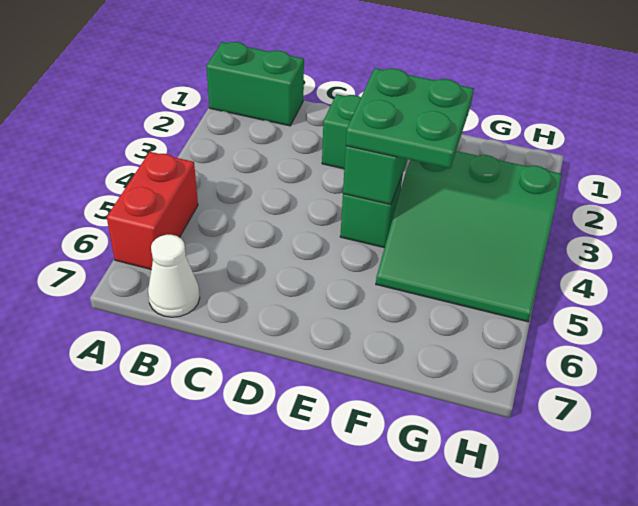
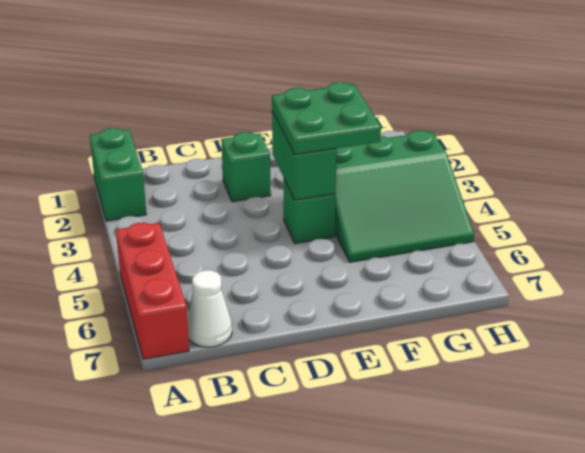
green brick A1:B1 level 1 -> green brick A1:A2 level 1
red brick A5:A6 level 1 -> red brick A5:A7 level 1

